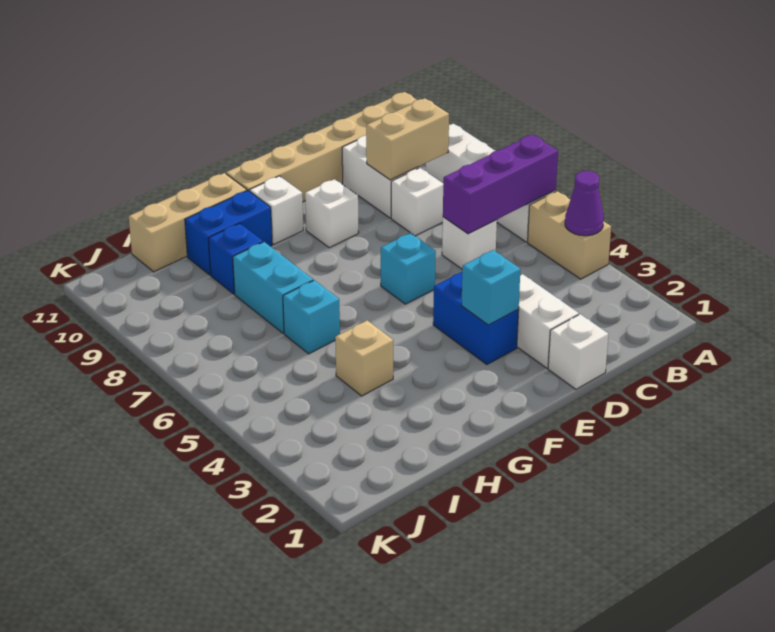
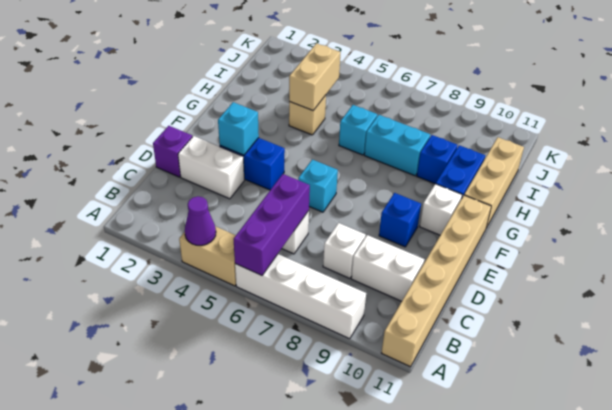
tan brick B9:C9 level 2 -> tan brick H4:I4 level 2
white brick D1 level 1 -> purple brick D1 level 1
white brick E9 level 1 -> blue brick E9 level 1

